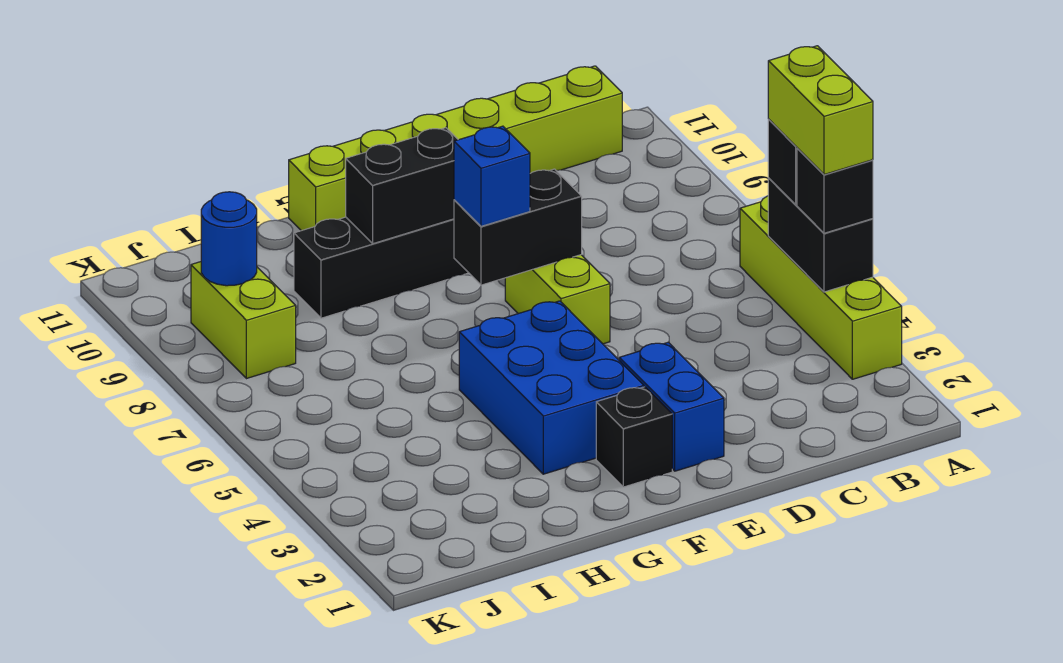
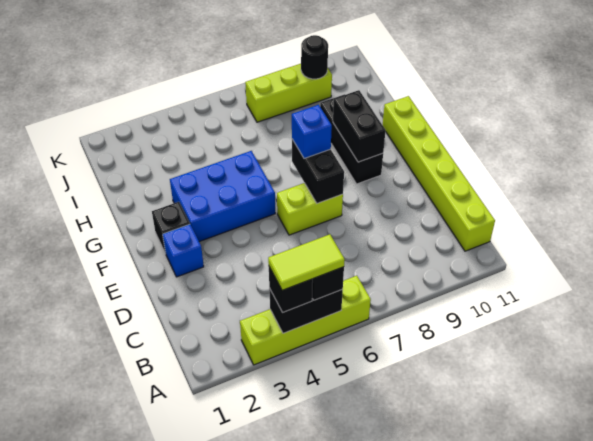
lime brick A4:A5 level 4 -> lime tile A4:A5 level 4
blue brick E2:E3 level 1 -> blue brick E2 level 1
lime brick J8:J9 level 1 -> lime brick J7:J9 level 1
blue round brick J9 level 2 -> black round brick J9 level 2

